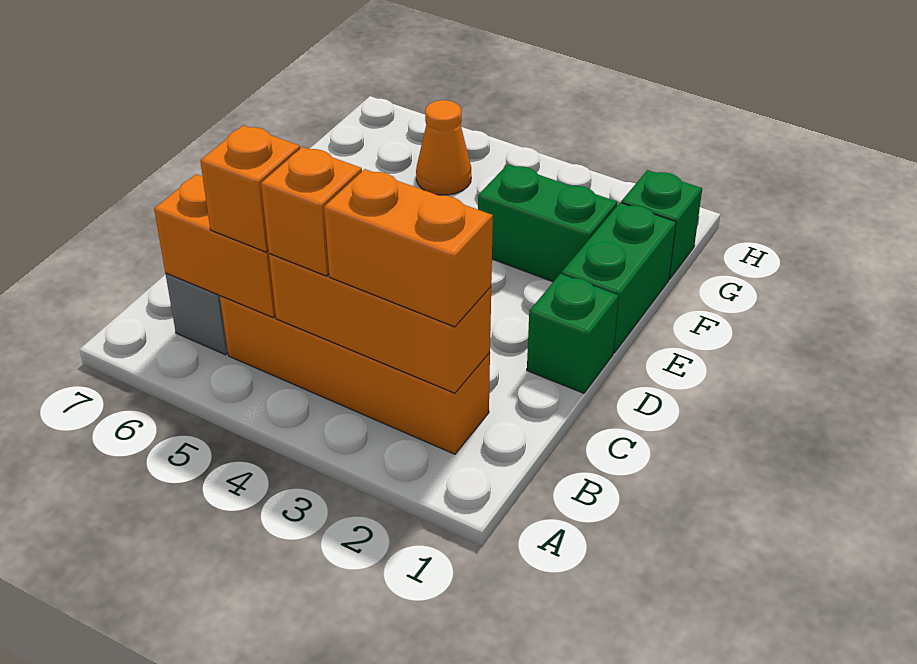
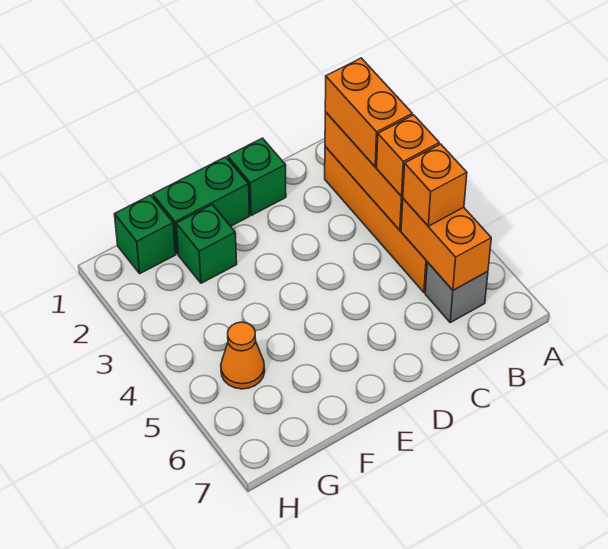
green brick F2:F3 level 1 -> green brick F2 level 1

